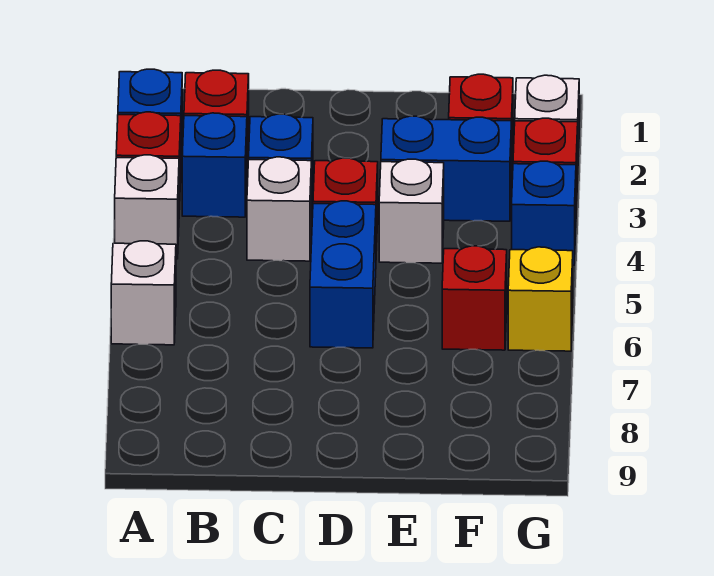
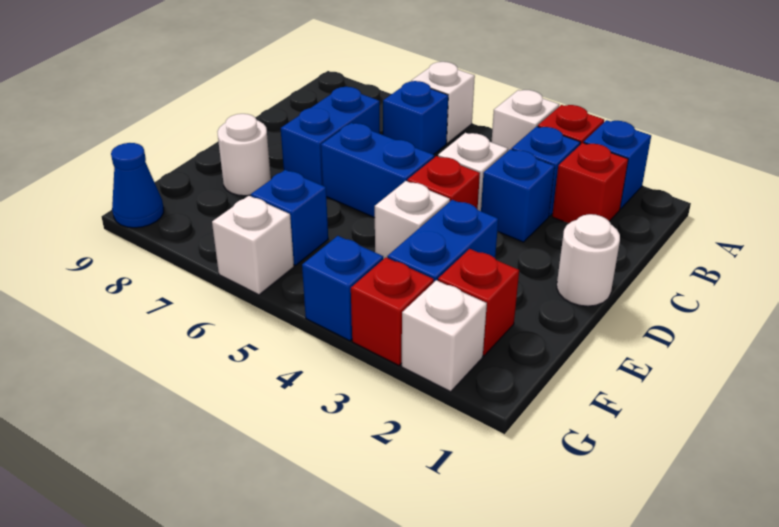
none -> blue brick B6 level 1
none -> blue brick C7:D7 level 1
none -> white round brick D1 level 1
none -> white round brick E8 level 1
red brick F6 level 1 -> blue brick F6 level 1
yellow brick G6 level 1 -> white brick G6 level 1
none -> blue cone G9 level 1

